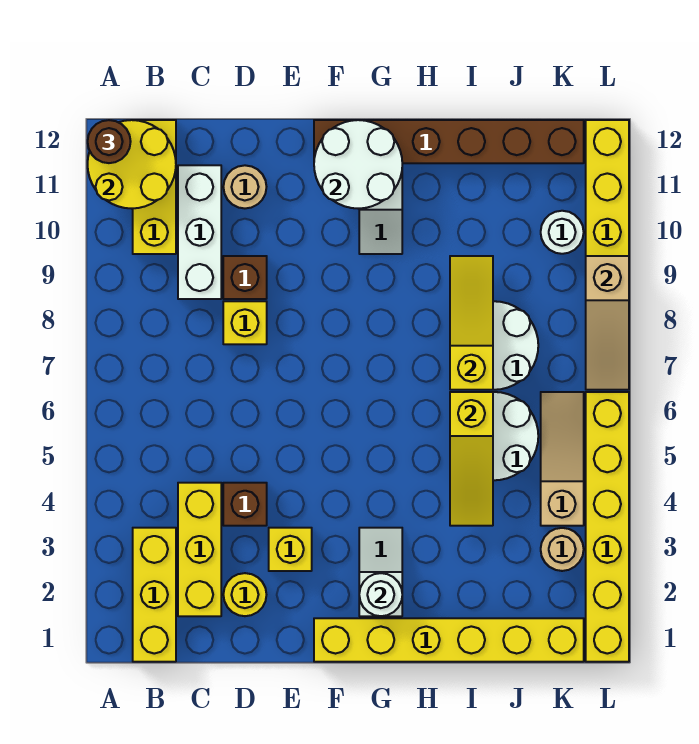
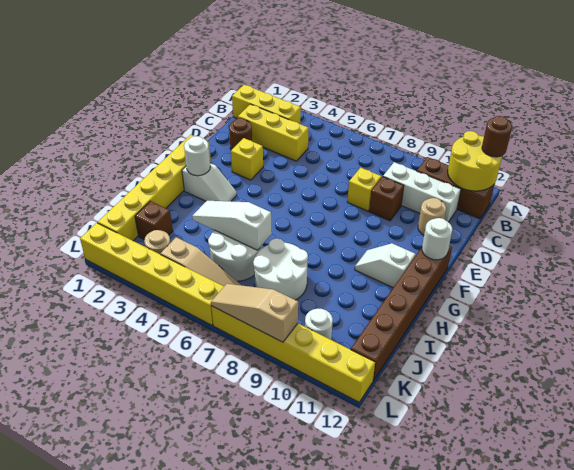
yellow brick B10:B12 level 1 -> brown brick B10:B12 level 1
yellow round brick D2 level 1 -> brown round brick D2 level 1
brown brick D4 level 1 -> brown brick J2 level 1
white round brick F11:G12 level 2 -> white round brick F12 level 2
yellow slope I4:I6 level 2 top 6 -> white slope I4:I6 level 2 top 6
yellow slope I7:I9 level 2 top 7 -> none

